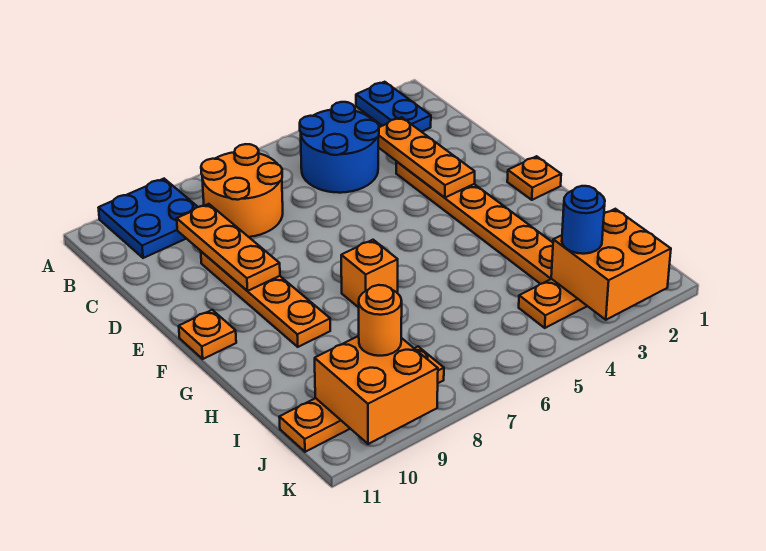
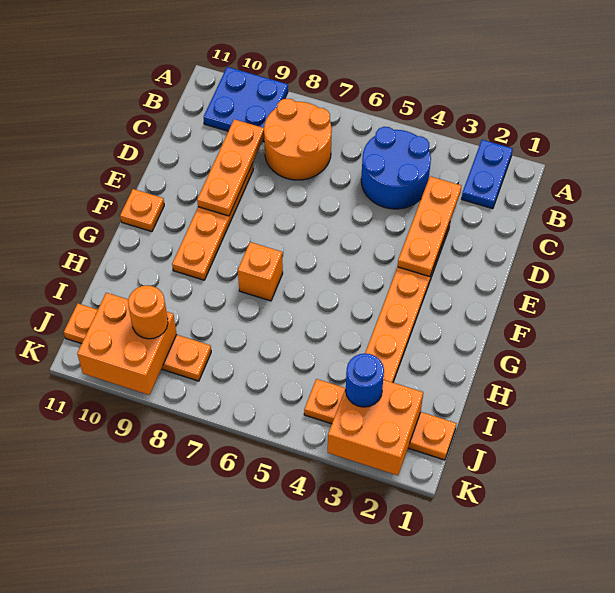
orange plate F1 level 1 -> none

